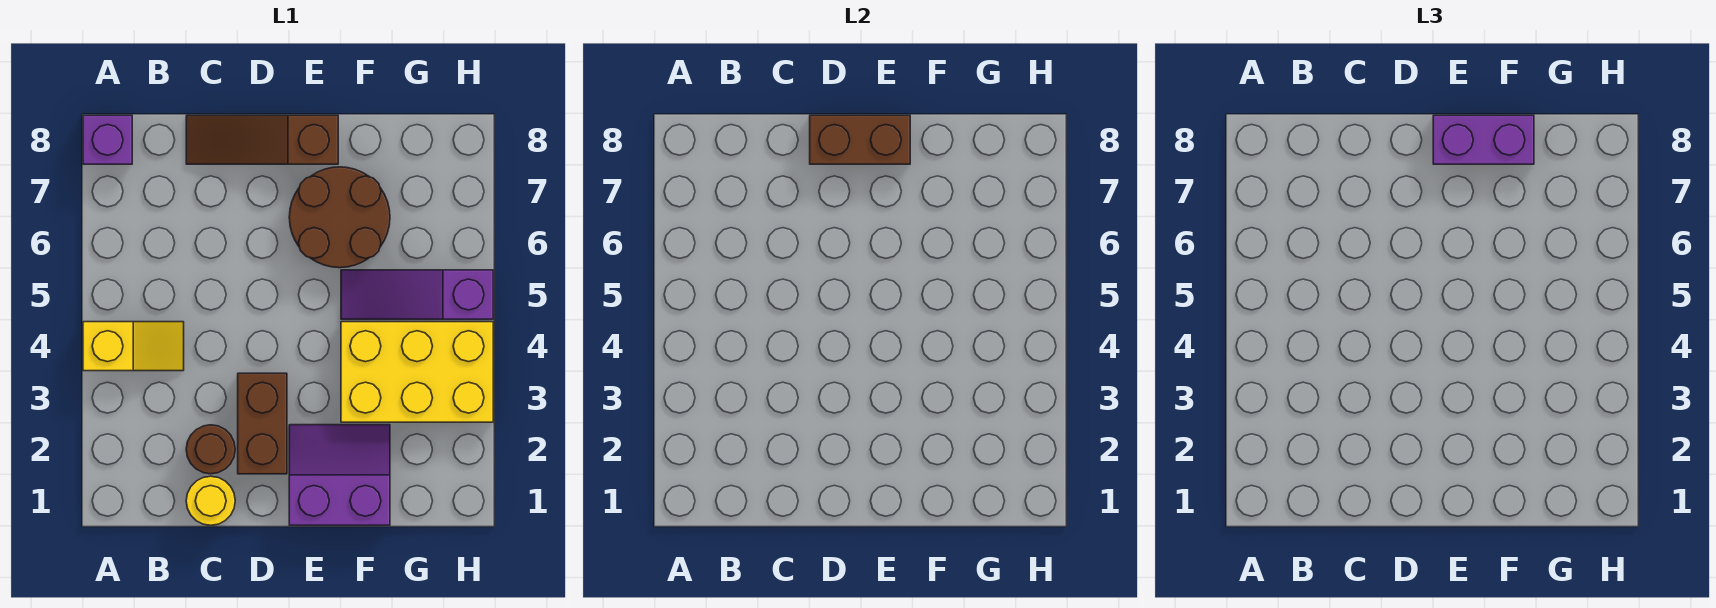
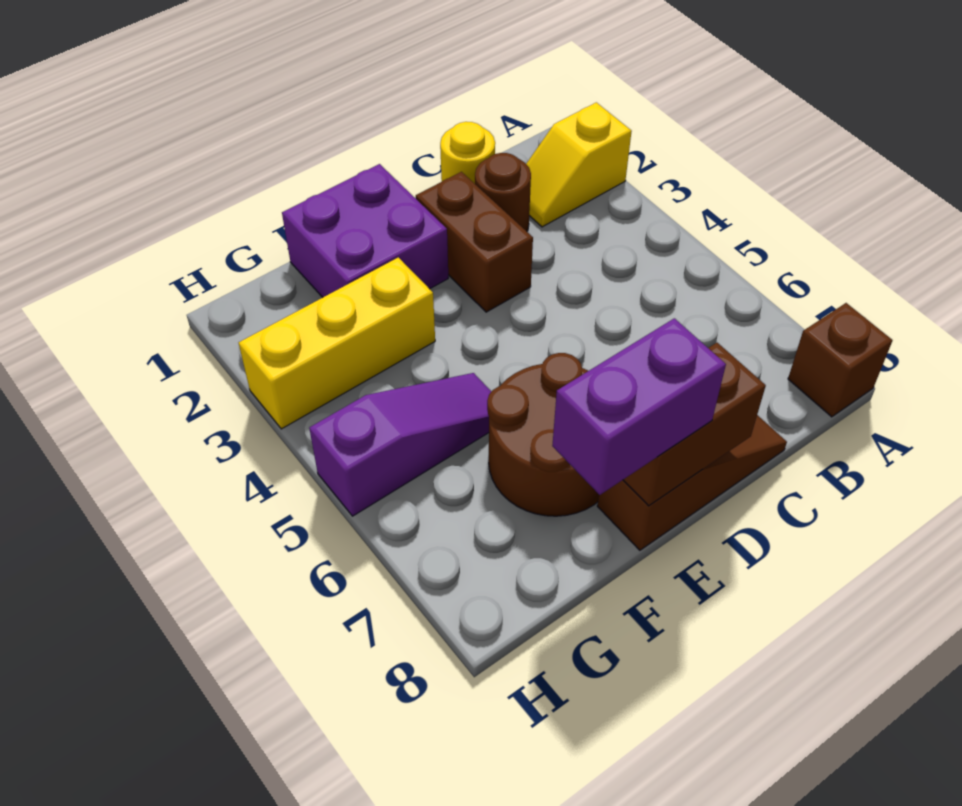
yellow slope A4:B4 level 1 top A -> yellow slope A2:B2 level 1 top A
purple brick A8 level 1 -> brown brick A8 level 1
purple slope E1:F2 level 1 top 1 -> purple brick E1:F2 level 1
yellow brick F3:H4 level 1 -> yellow brick F3:H3 level 1

